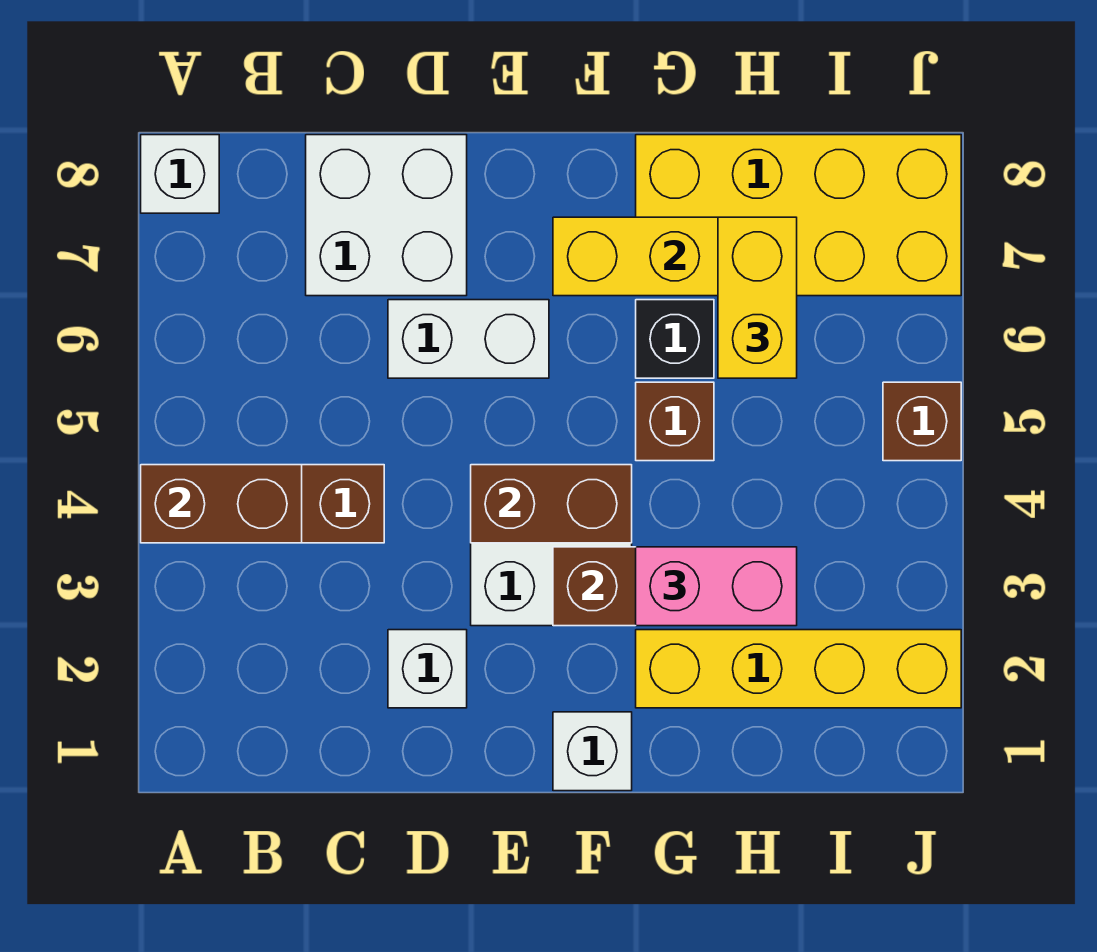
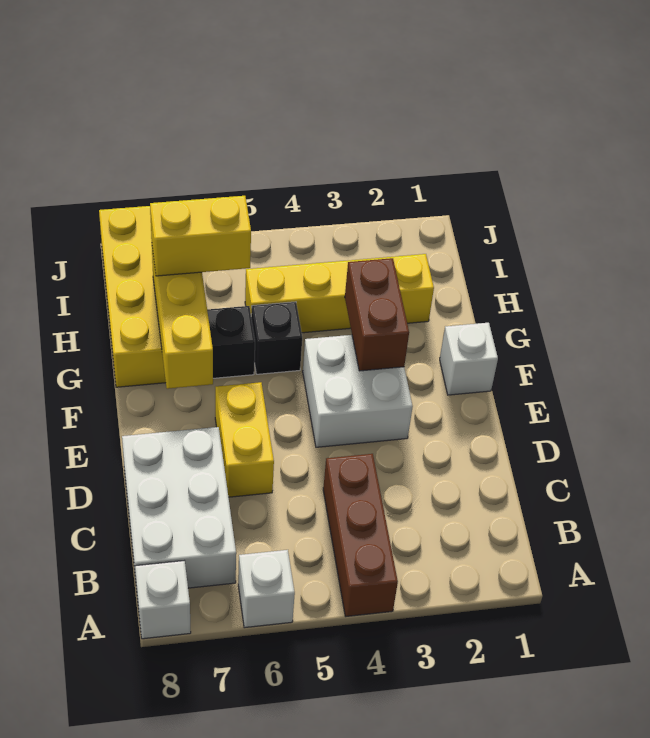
brown brick A4:B4 level 2 -> none
white brick C7:D8 level 1 -> white brick B7:D8 level 1
white brick D2 level 1 -> white brick A6 level 1
white brick D6:E6 level 1 -> yellow brick D6:E6 level 1
brown brick E4:F4 level 2 -> none
yellow brick G2:J2 level 1 -> yellow brick H2:H5 level 1
pink brick G3:H3 level 3 -> none
brown brick G5 level 1 -> black brick G5 level 1
brown brick J5 level 1 -> none

